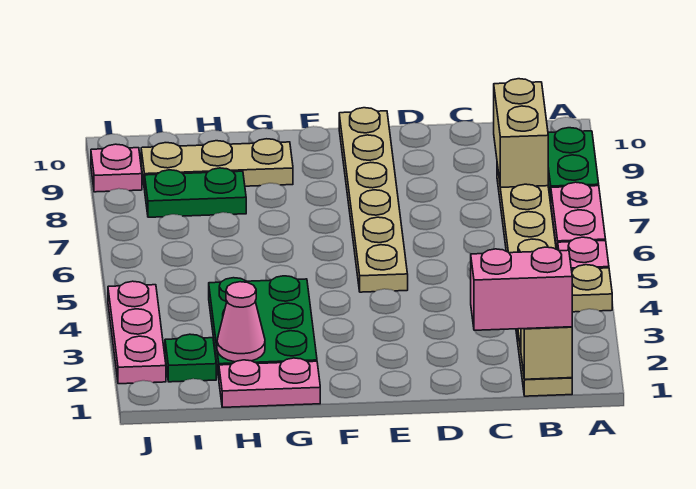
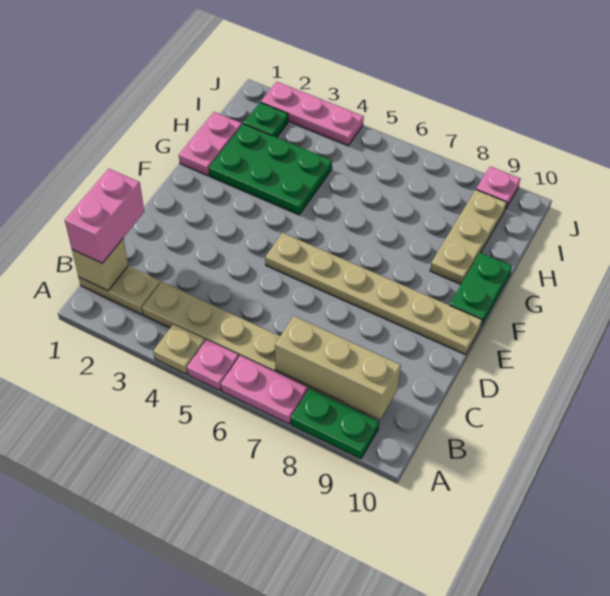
tan brick B8:B9 level 2 -> tan brick B7:B9 level 2
pink cone H2 level 2 -> none
green plate H8:I8 level 1 -> green plate F10:G10 level 1

